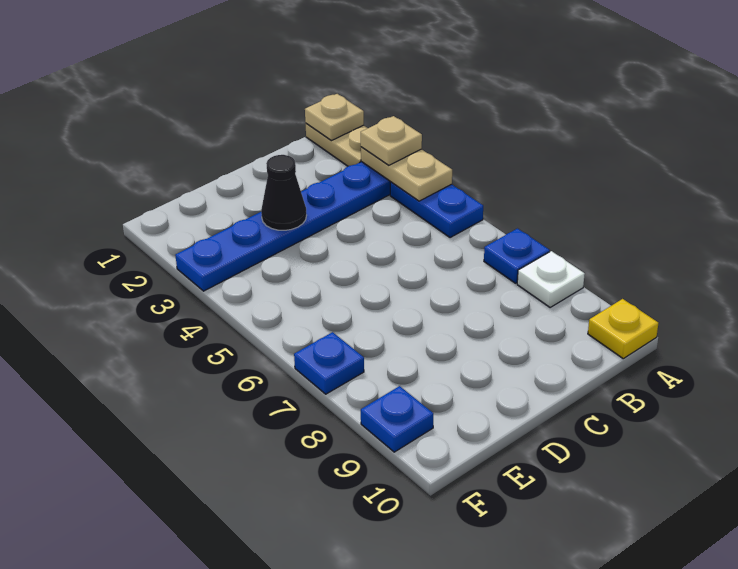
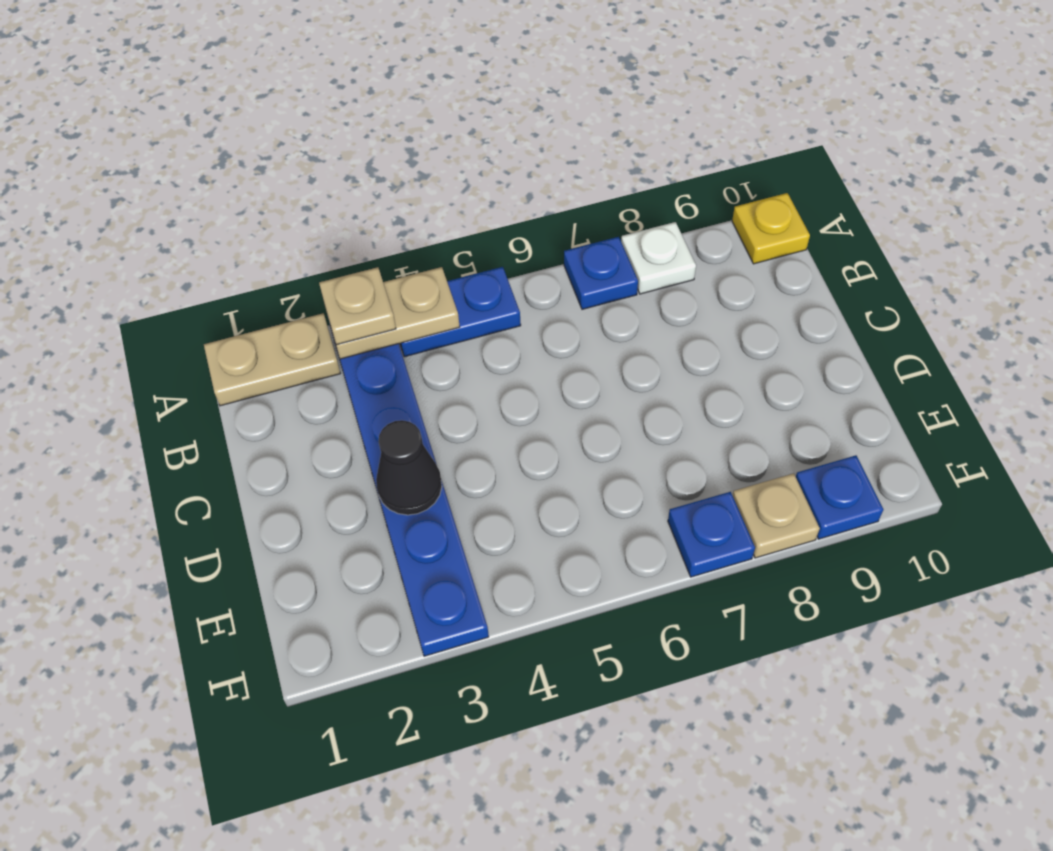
tan plate A1 level 2 -> tan plate F8 level 1

